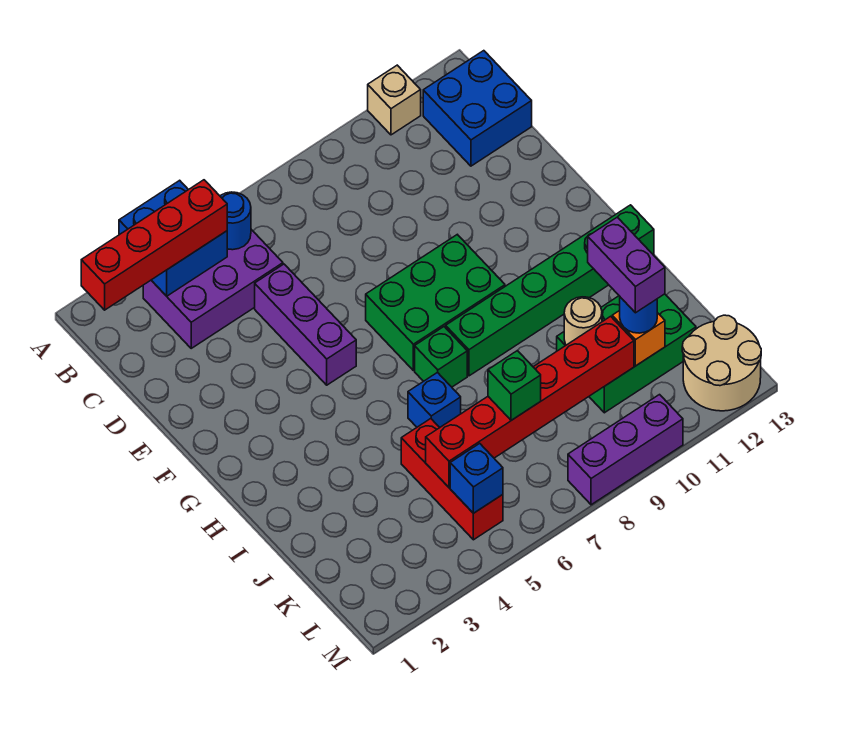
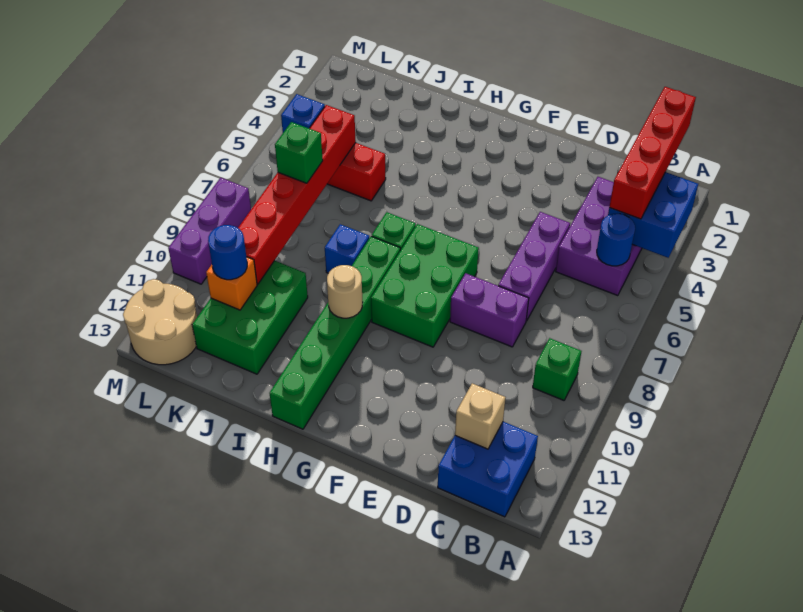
tan brick A11 level 1 -> tan brick C12 level 2
none -> green brick B9 level 1
purple brick D5:F5 level 1 -> purple brick D5:D7 level 1
blue brick I6 level 1 -> blue brick I8 level 1
tan round brick J10 level 2 -> tan round brick H10 level 2
purple brick J11:K11 level 4 -> purple brick D8:E8 level 1

